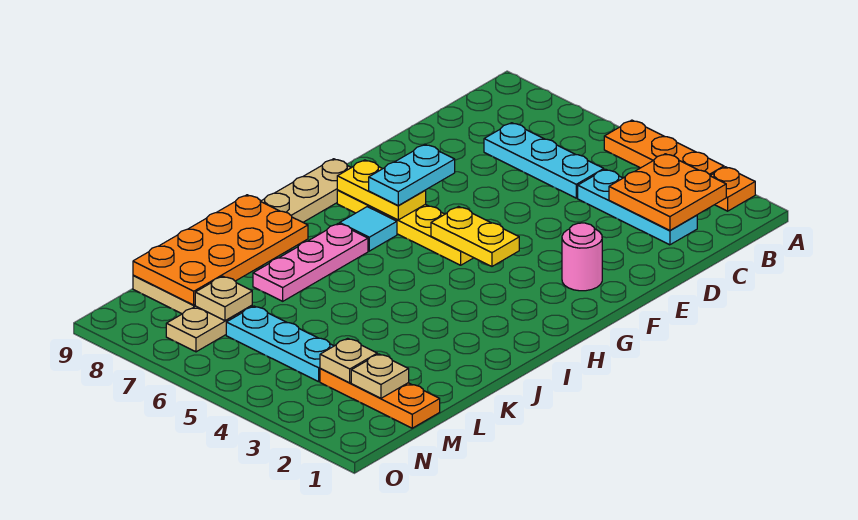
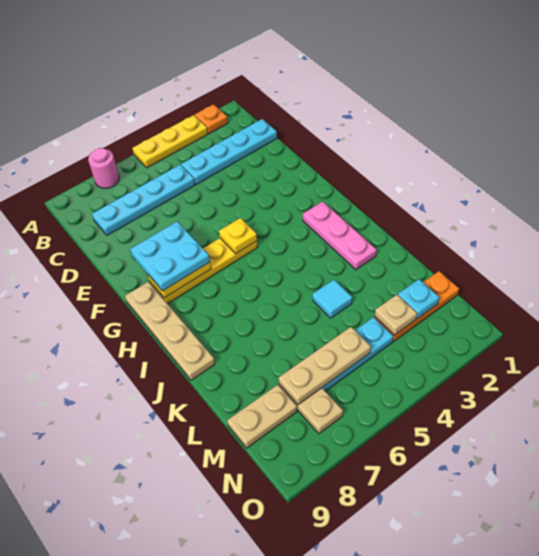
orange plate A3:A5 level 1 -> yellow plate A3:A5 level 1
orange plate B2:C3 level 2 -> none
cyan plate C2:C4 level 1 -> cyan plate C1:C4 level 1
cyan plate C5:C7 level 1 -> cyan plate C5:C8 level 1
pink round brick F2 level 1 -> pink round brick A7 level 1
cyan plate F7:G7 level 3 -> cyan plate F7:G8 level 3
yellow plate G4:G5 level 2 -> yellow plate G5 level 2
cyan tile H7 level 1 -> cyan tile K4 level 1
pink plate I7:K7 level 1 -> pink plate H2:J2 level 1
orange plate J8:M9 level 2 -> none
tan plate M2 level 2 -> cyan plate M2 level 2
tan plate M7 level 2 -> tan plate M5:M7 level 2

